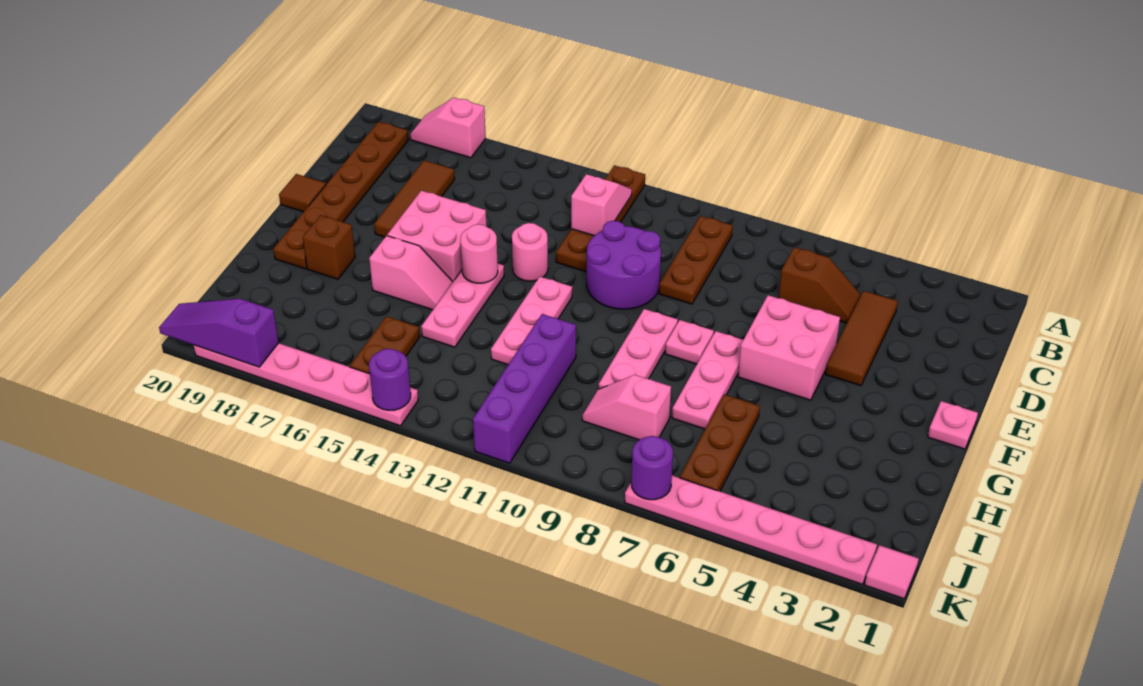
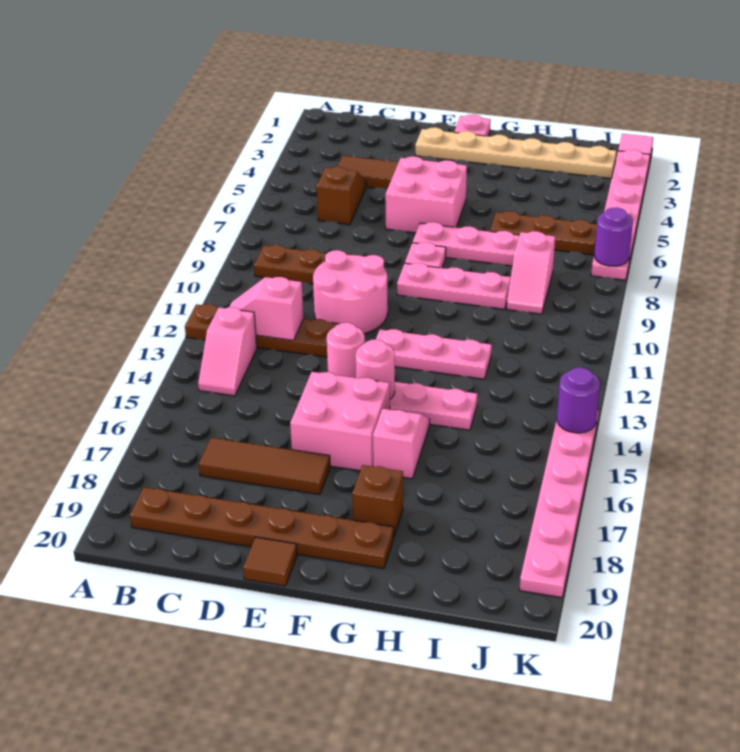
pink slope A17:A18 level 1 top 17 -> pink slope B13:B14 level 1 top 13
purple round brick D10:E11 level 1 -> pink round brick D10:E11 level 1
none -> tan plate E2:J2 level 1
purple brick H11:K11 level 1 -> none
brown plate I15:J15 level 1 -> none
purple slope K18:K20 level 2 top 18 -> none

